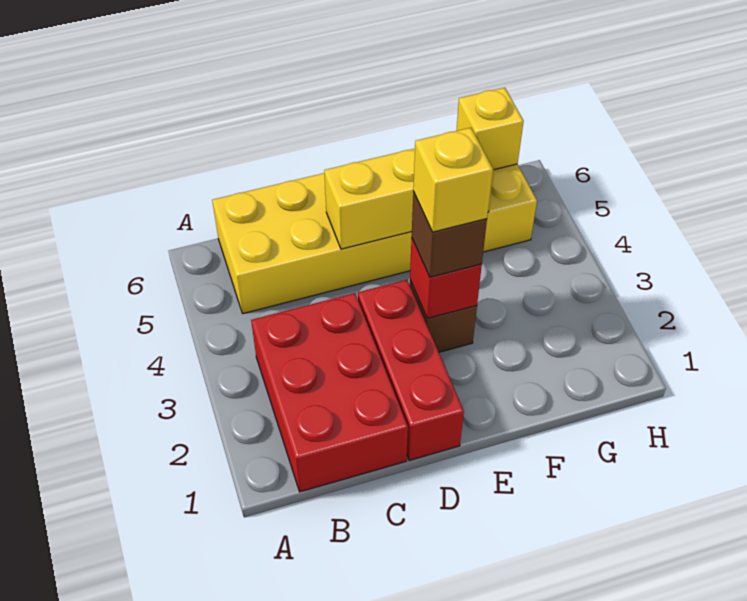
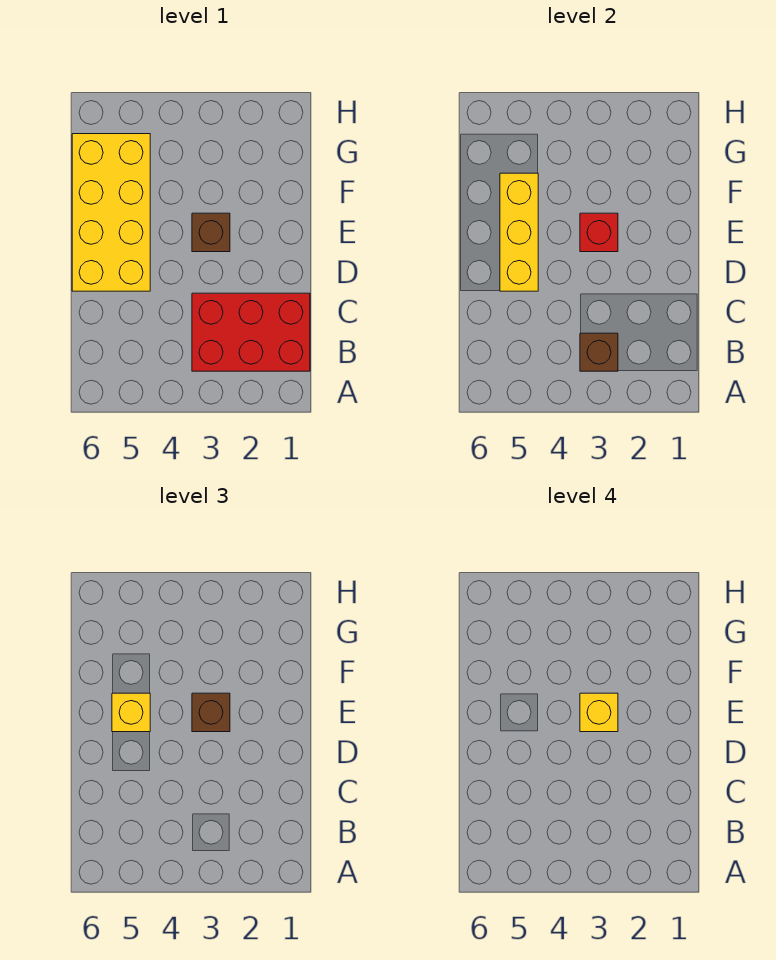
none -> brown brick B3 level 2
yellow brick B5:G6 level 1 -> yellow brick D5:G6 level 1
red brick D1:D3 level 1 -> none
yellow brick G6 level 2 -> yellow brick E5 level 3

